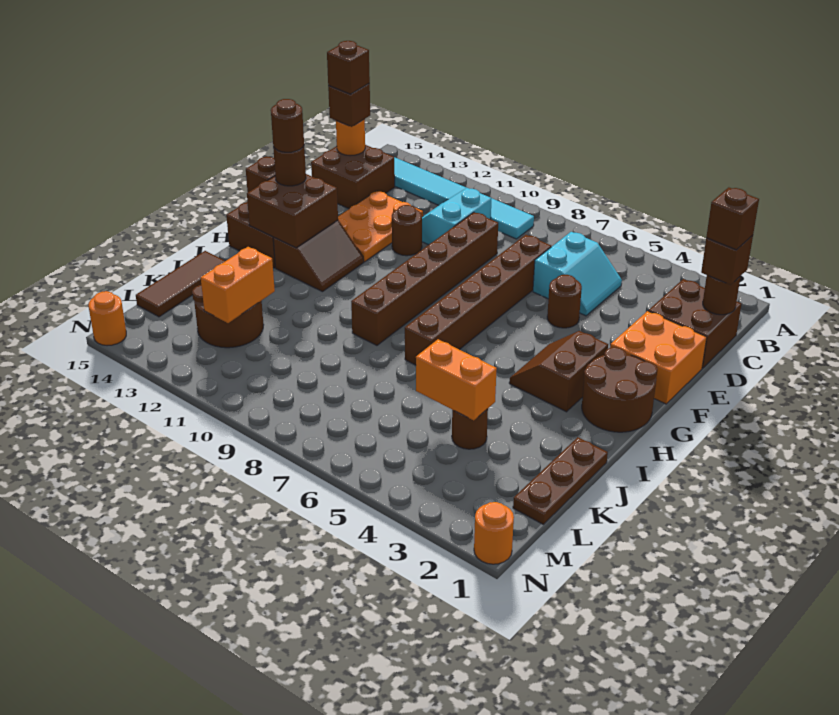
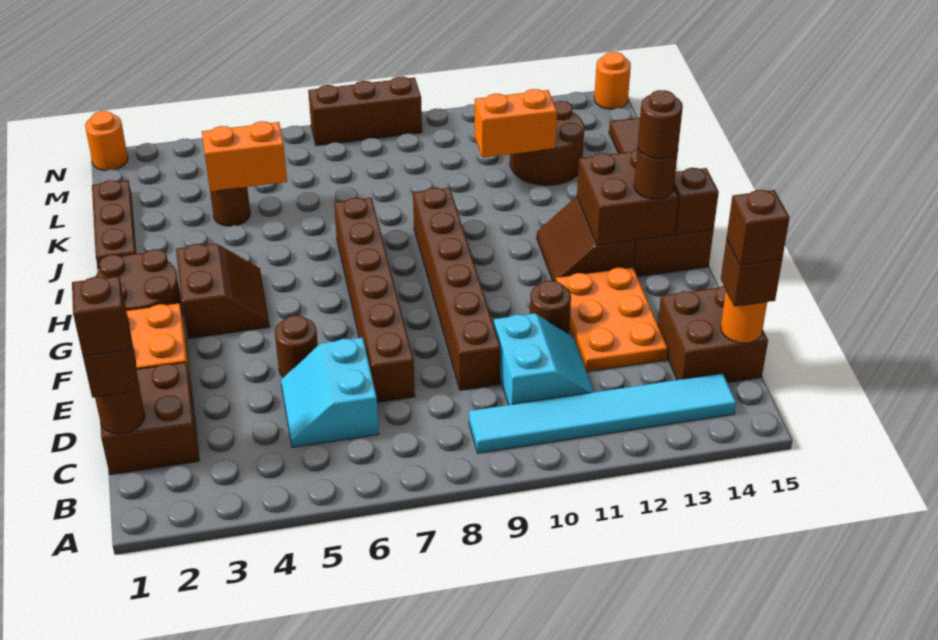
orange brick K12:L12 level 2 -> orange brick K11:K12 level 2
none -> brown brick N7:N9 level 1

